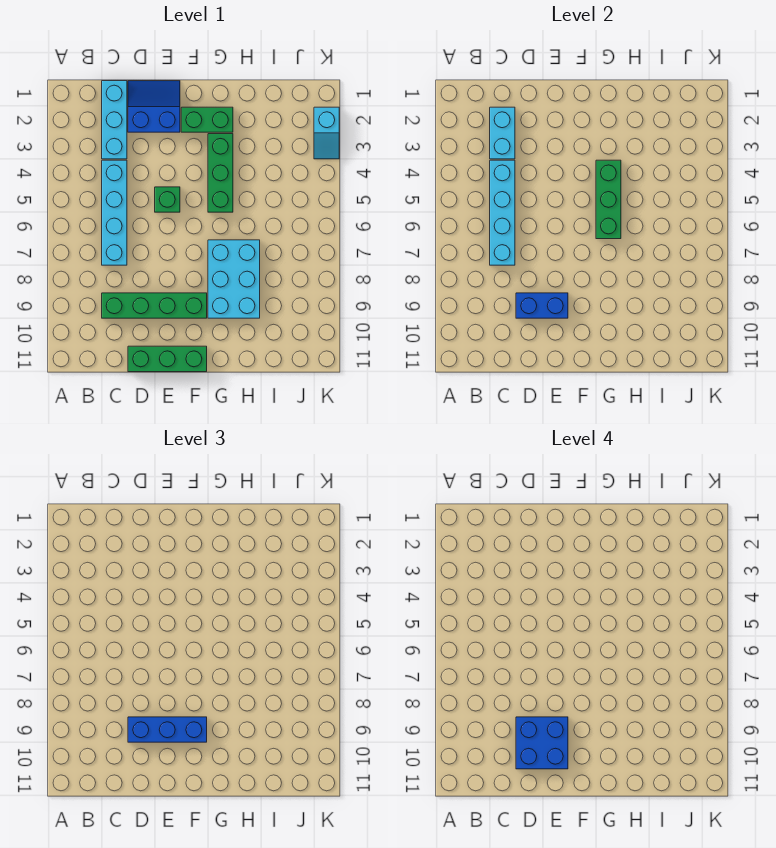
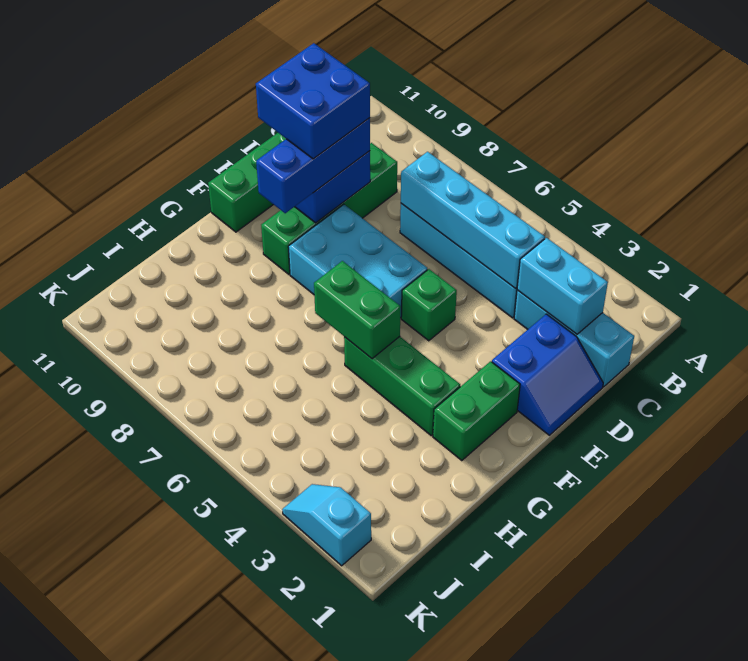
green brick G4:G6 level 2 -> green brick G5:G6 level 2
cyan brick G7:H9 level 1 -> cyan brick E6:F8 level 1

